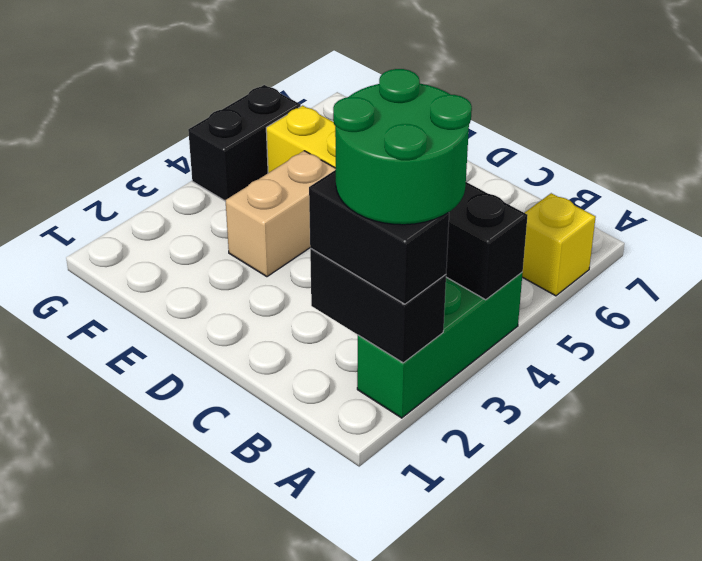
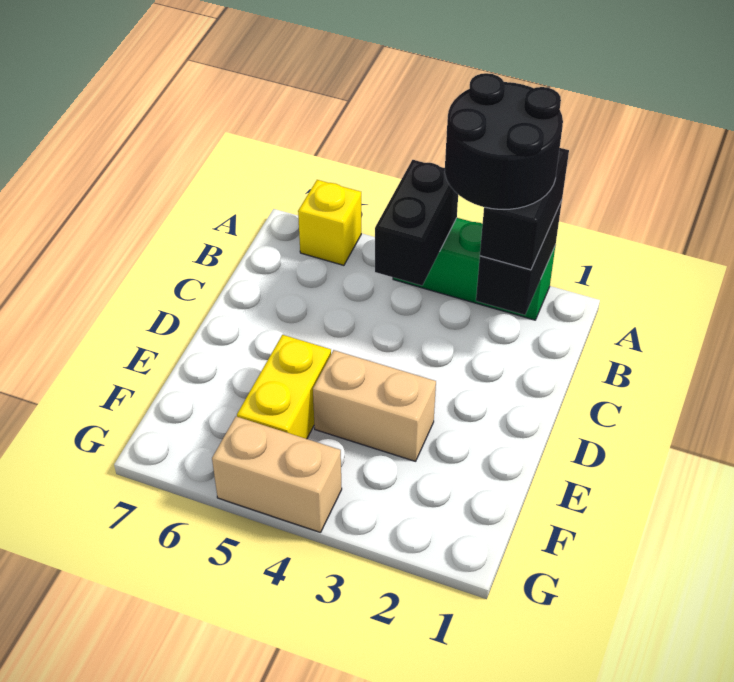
green round brick A2:B3 level 4 -> black round brick A2:B3 level 4
black brick G4:G5 level 1 -> tan brick G4:G5 level 1

